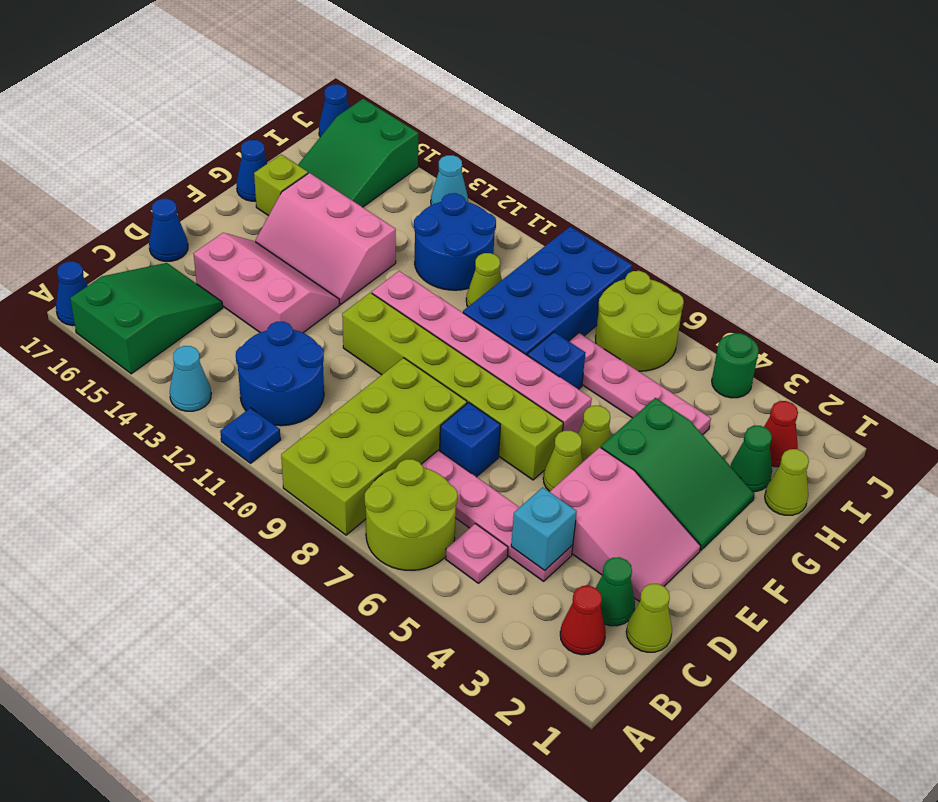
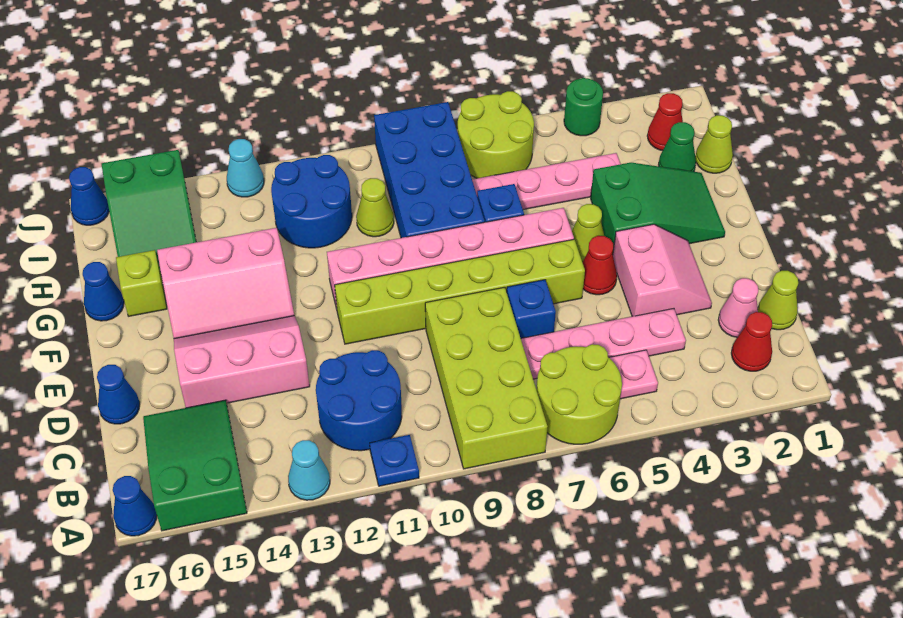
green cone C2 level 1 -> pink cone C2 level 1
cyan brick C4 level 2 -> none
pink slope D2:E4 level 1 top 4 -> pink slope D3:E4 level 1 top 4
lime cone E5 level 1 -> red cone E5 level 1

